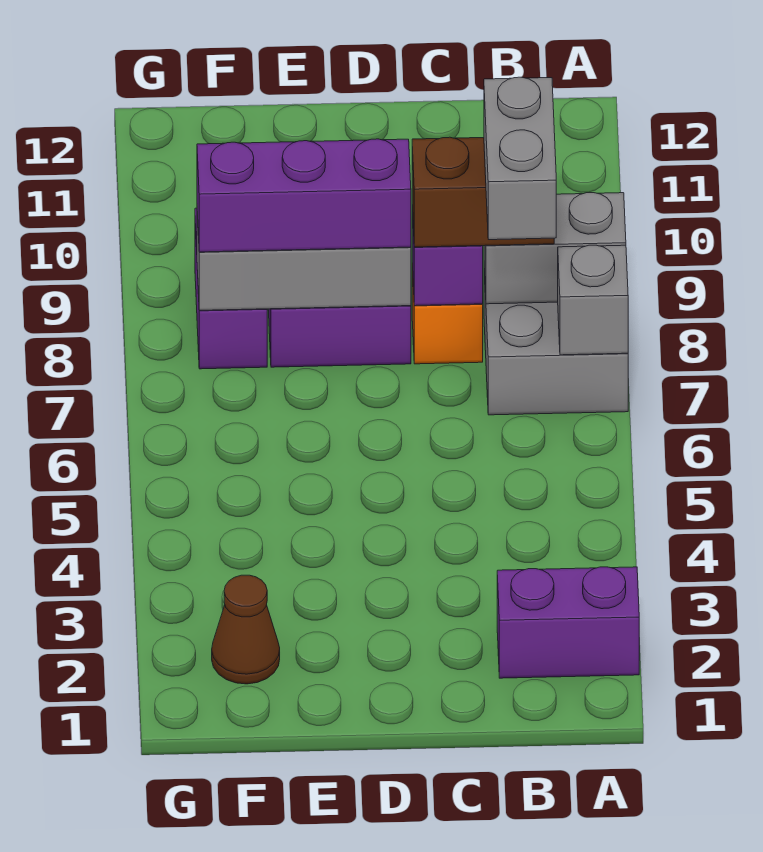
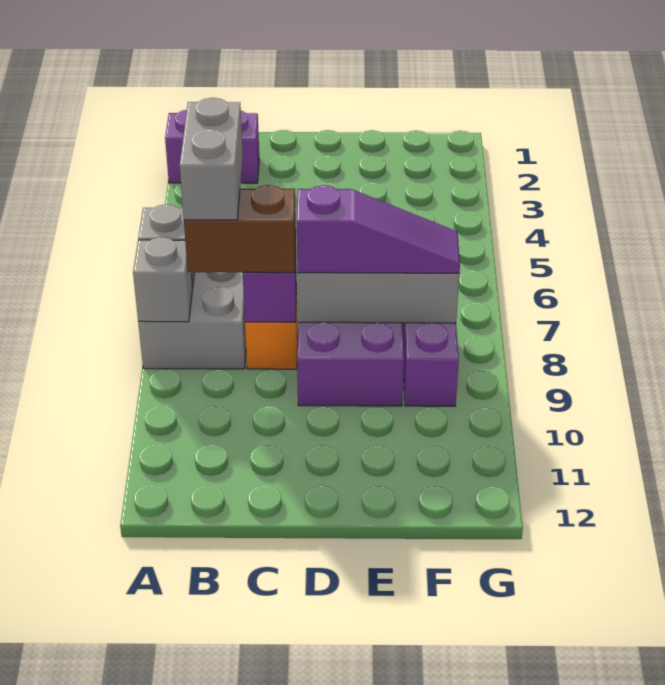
grey brick A8:B8 level 2 -> grey brick A8 level 2
purple brick D8:F8 level 3 -> purple slope D8:F8 level 3 top D
brown cone F2 level 1 -> none

